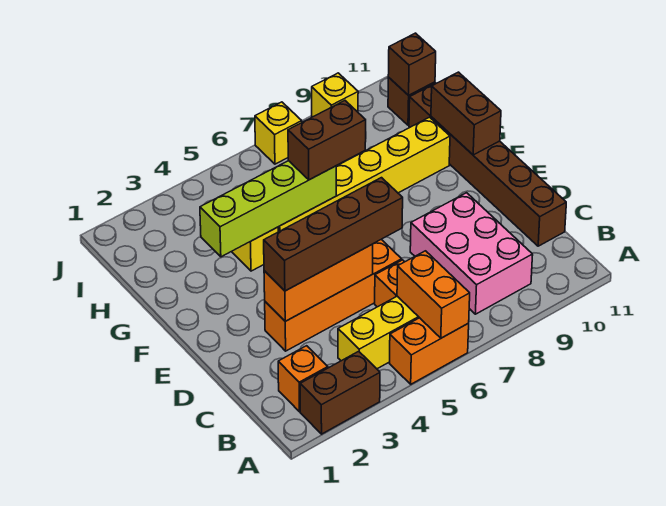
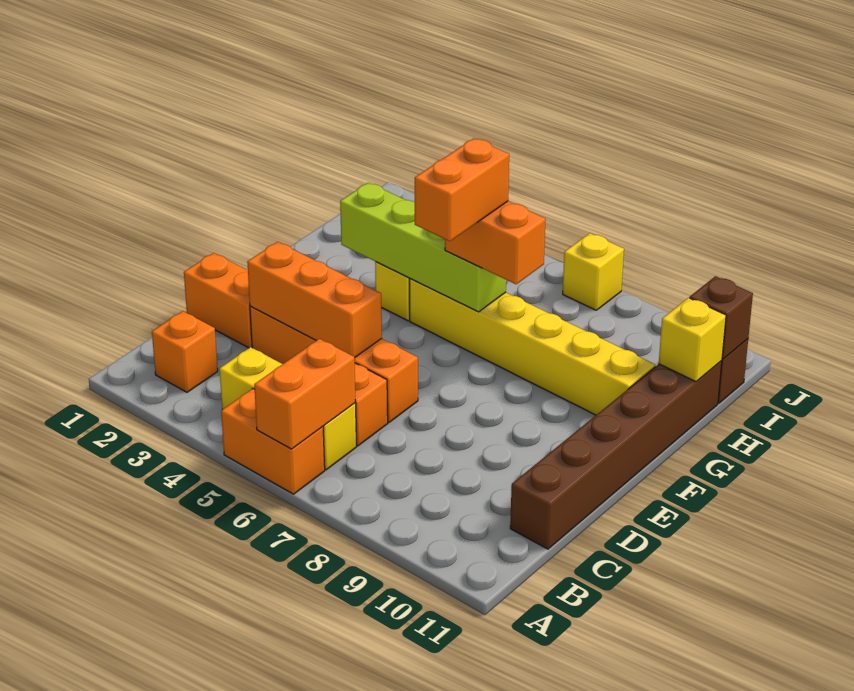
brown brick A2:A3 level 1 -> none
pink brick B8:D9 level 1 -> none
none -> orange brick D1:D2 level 1
brown brick D3:D6 level 3 -> none
none -> orange brick F6:G6 level 4
brown brick F11:G11 level 2 -> none
brown brick G6:G7 level 3 -> orange brick G6:G7 level 3
yellow brick J9 level 1 -> yellow brick H11 level 2

